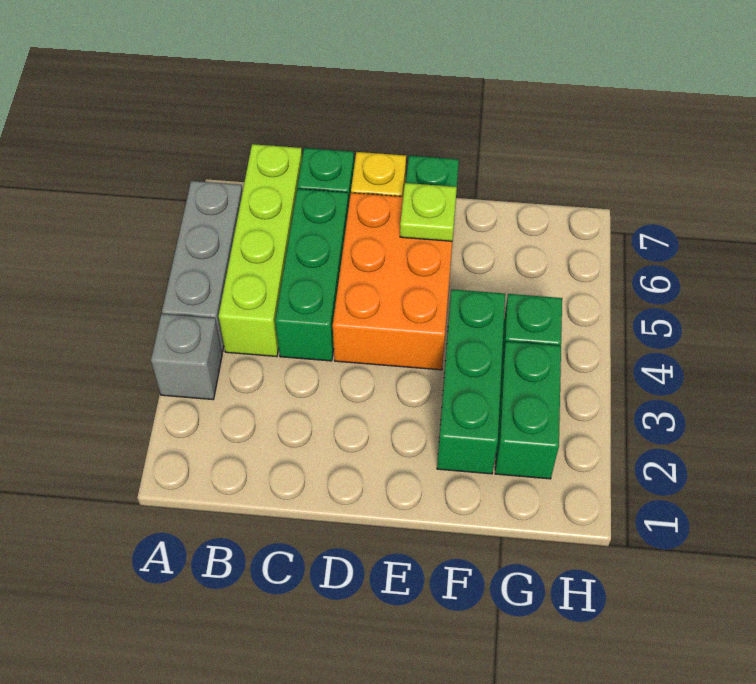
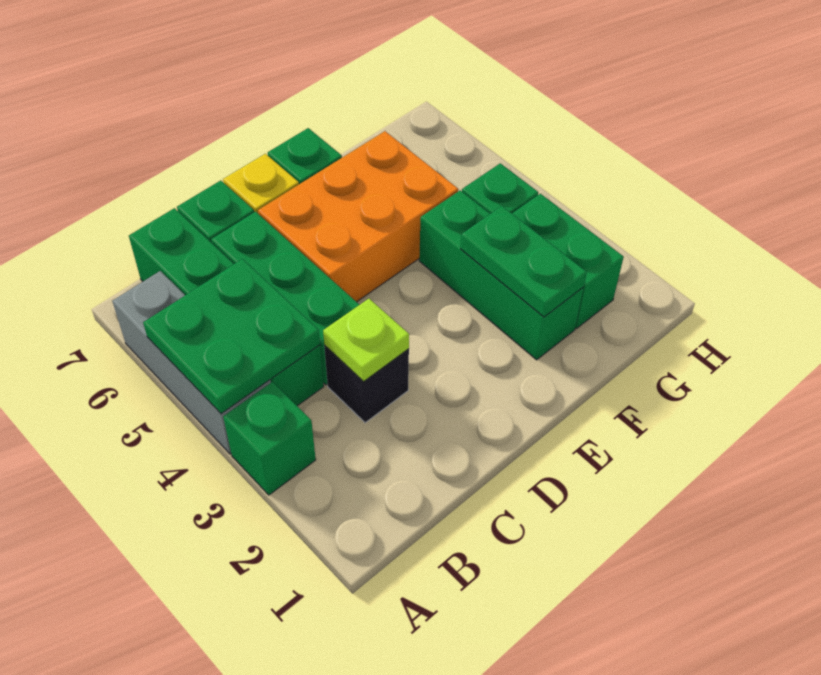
grey brick A3 level 1 -> green brick A3 level 1
none -> green plate A4:B5 level 2
lime brick B4:B7 level 1 -> green brick B4:B7 level 1
none -> black brick C3 level 1
orange brick D4:E6 level 1 -> orange brick D5:F6 level 1
lime plate E6 level 2 -> lime plate C3 level 2
none -> green plate F2:F3 level 2

